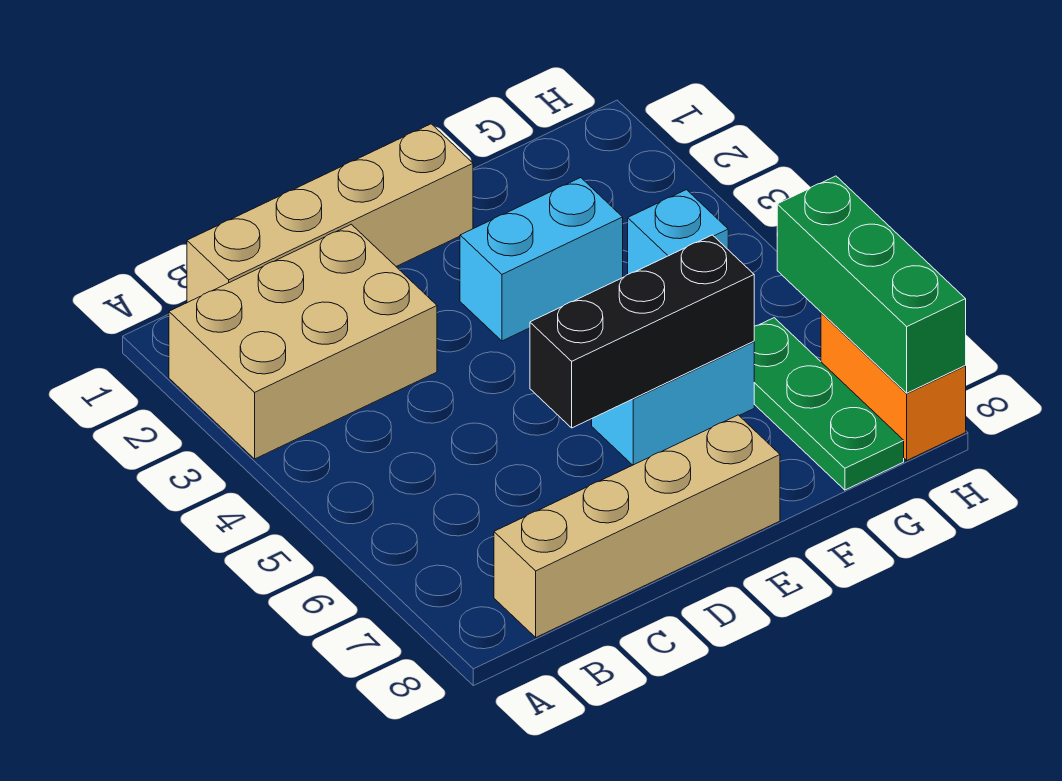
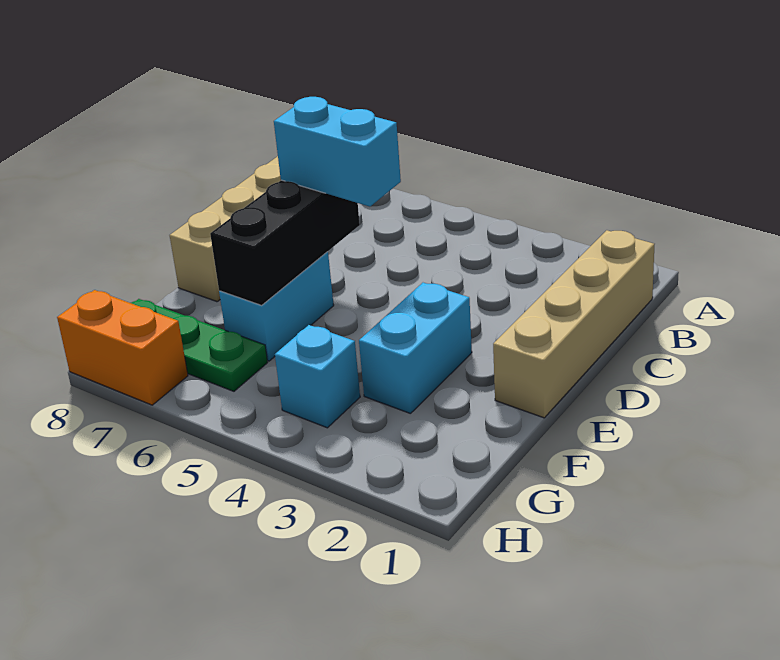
tan brick A2:C3 level 1 -> none
none -> cyan brick D5:D6 level 3
green brick H6:H8 level 2 -> none

